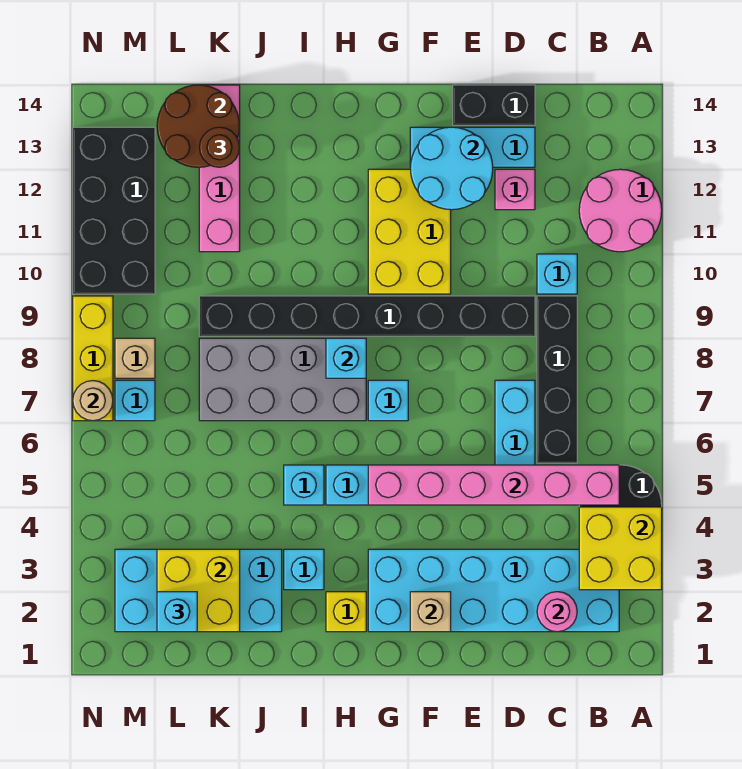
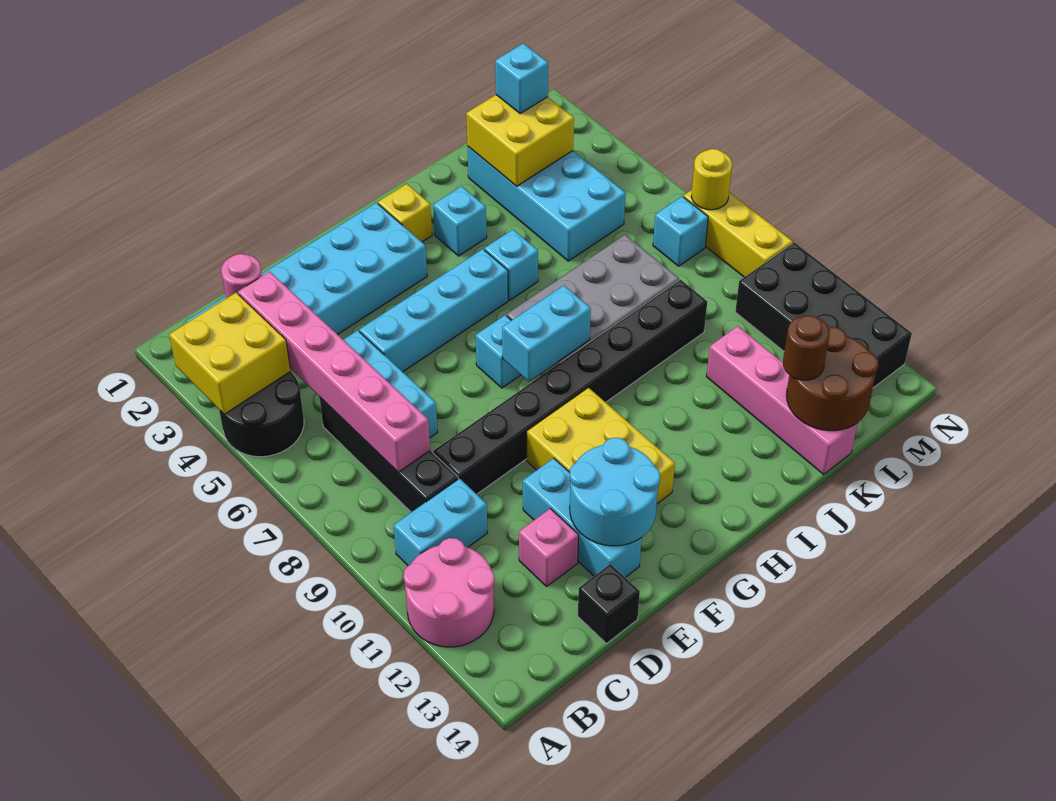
pink brick B5:G5 level 2 -> pink brick C3:C8 level 2
cyan brick C10 level 1 -> cyan brick B10:C10 level 1
cyan brick D13:F13 level 1 -> cyan brick E11:E13 level 1
black brick D14:E14 level 1 -> black brick D14 level 1
tan brick F2 level 2 -> none
cyan brick H8 level 2 -> cyan brick G8:H8 level 2
cyan brick J2:M3 level 1 -> cyan brick K2:L5 level 1
tan brick M8 level 1 -> none
tan round brick N7 level 2 -> yellow round brick N7 level 2

